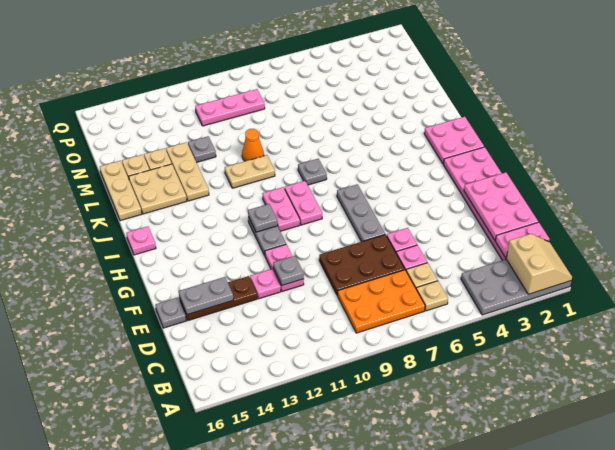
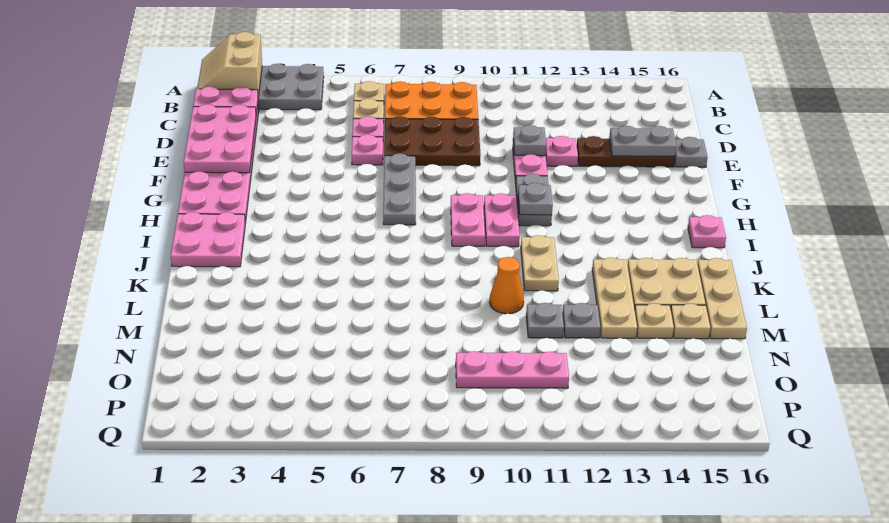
grey plate J8 level 1 -> grey plate M11 level 1
tan plate K10:K11 level 1 -> tan plate J11:K11 level 1

